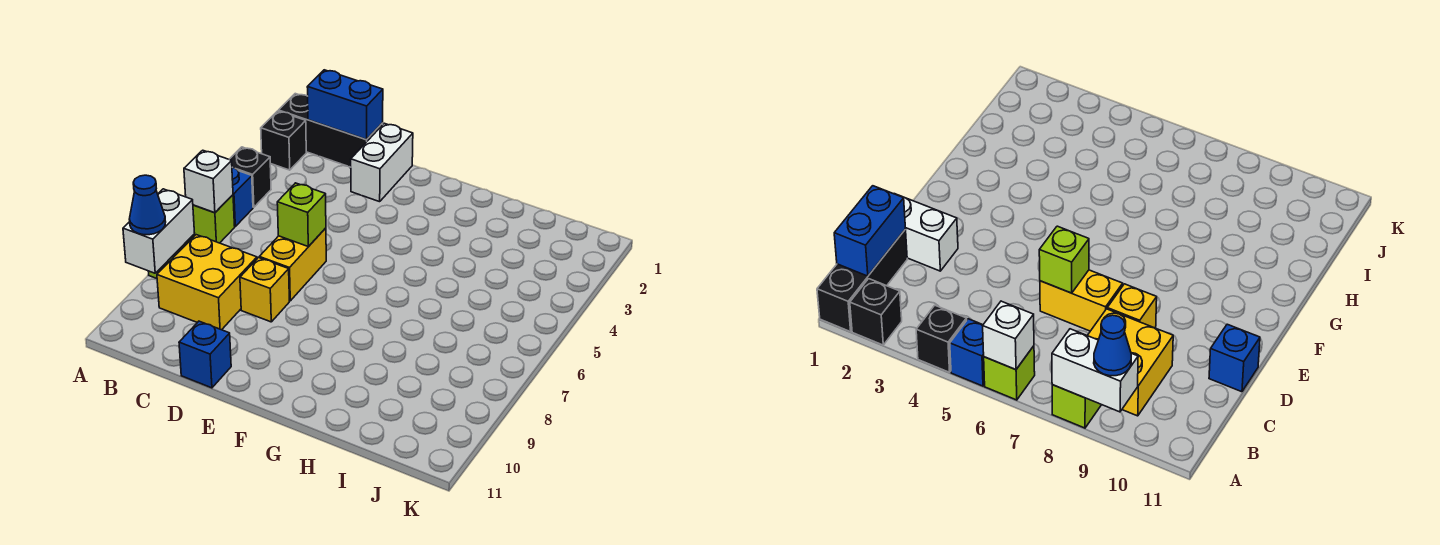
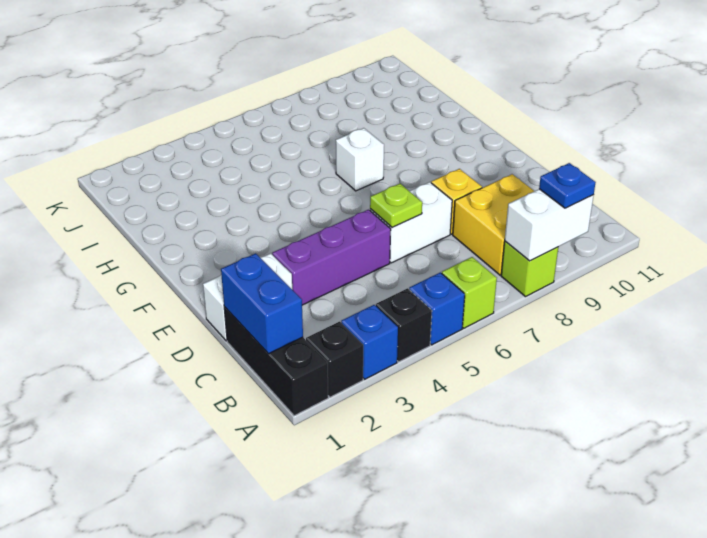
white brick A6 level 2 -> white brick G7 level 1
blue cone A9 level 3 -> blue plate A9 level 3
none -> purple brick D3:D5 level 1
yellow brick D6:D7 level 1 -> white brick D6:D7 level 1
lime brick D6 level 2 -> lime plate D6 level 2
blue brick D11 level 1 -> blue brick A3 level 1

